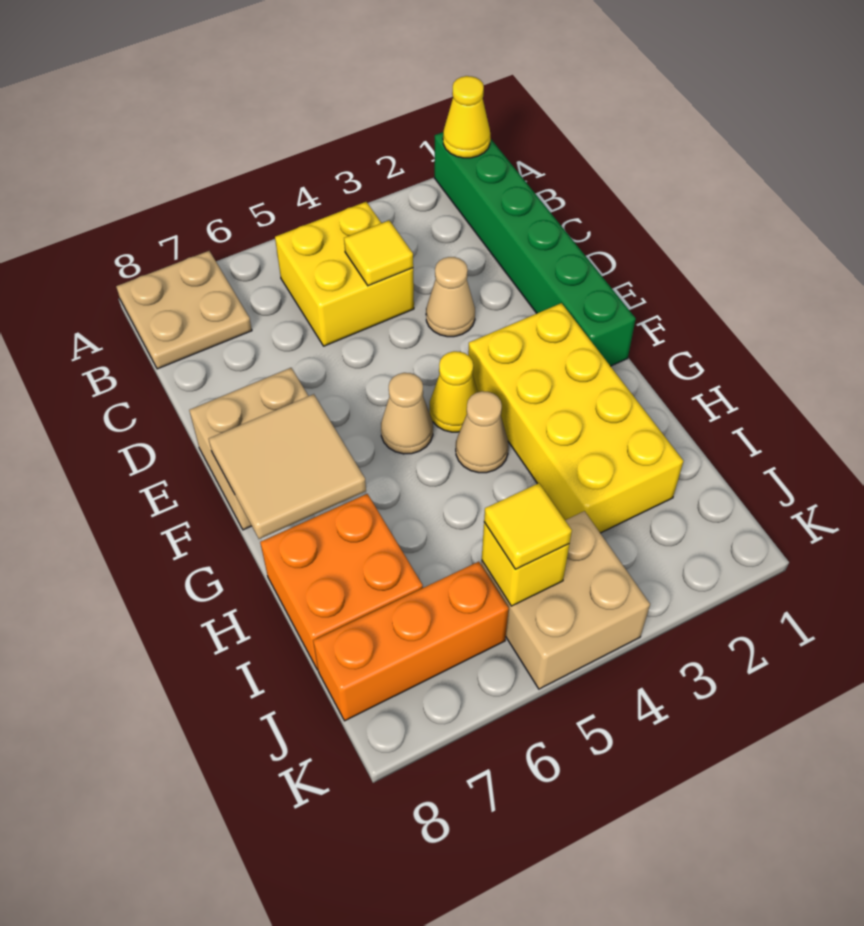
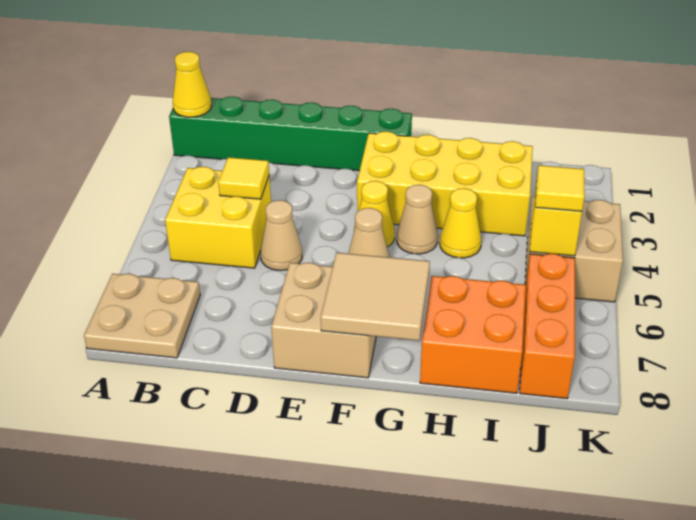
tan cone D3 level 1 -> tan cone D5 level 1
none -> yellow cone H4 level 1

